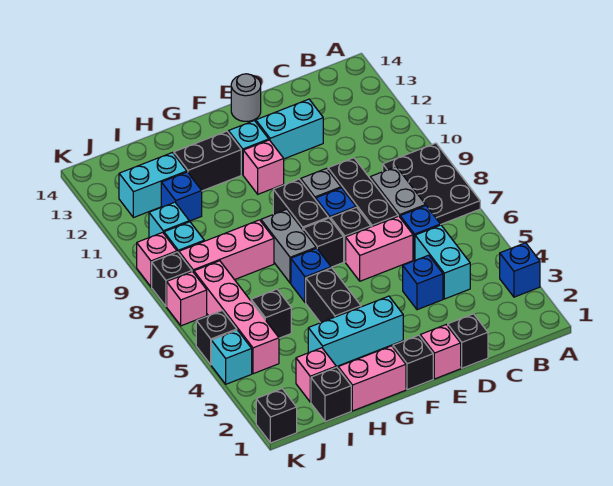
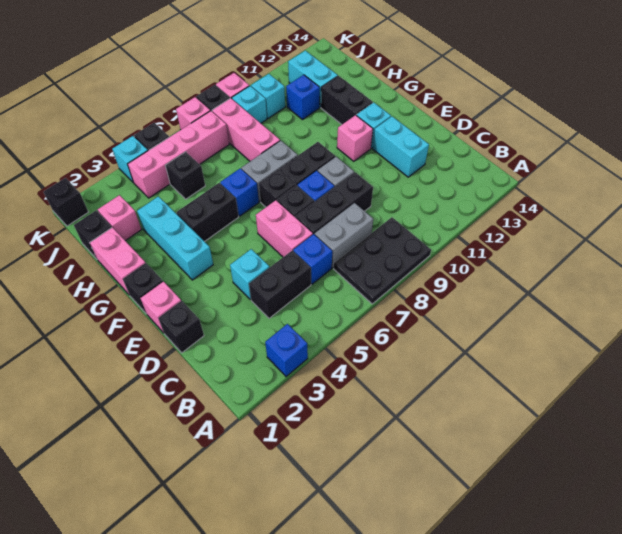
cyan brick C4:C5 level 1 -> black brick C4:C5 level 1
blue brick D4 level 1 -> cyan brick D4 level 1
grey round brick E14 level 1 -> none

